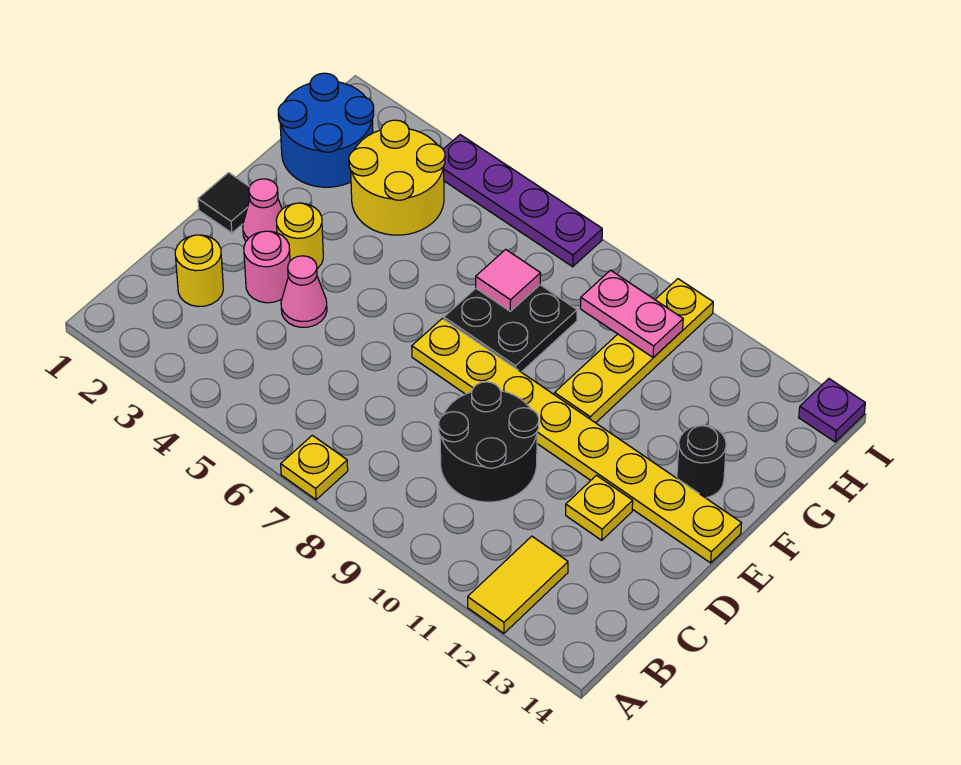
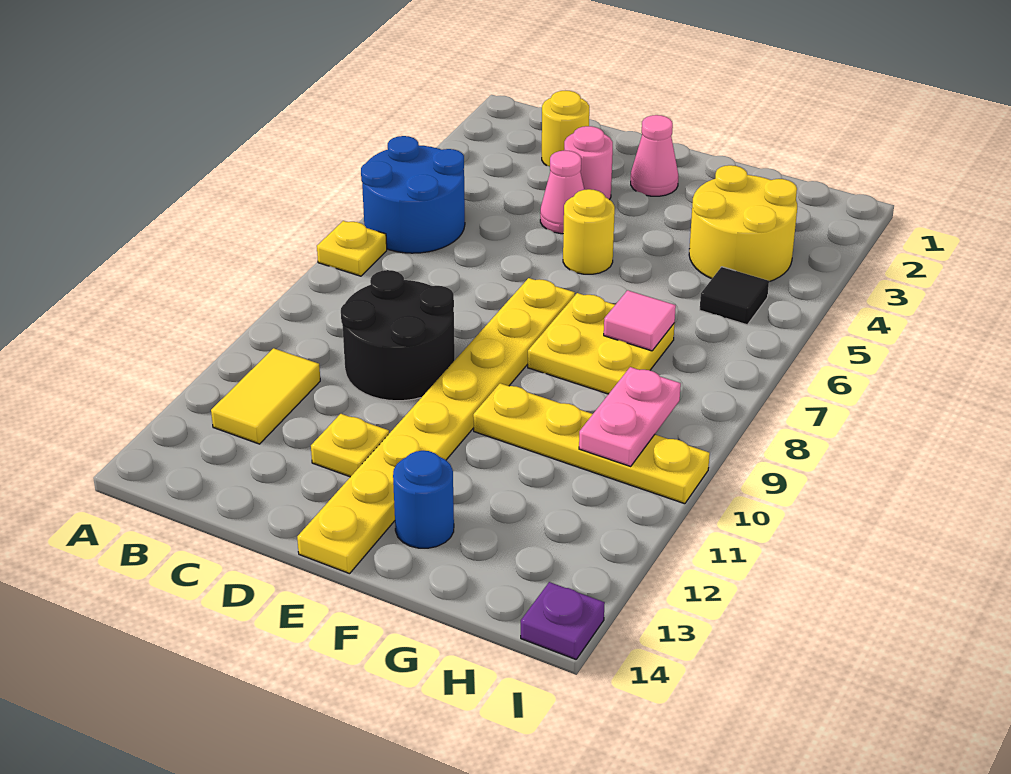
yellow tile A12:B12 level 1 -> yellow tile B11:B12 level 1
black tile E1 level 1 -> black tile H5 level 1
yellow round brick E3 level 1 -> yellow round brick E5 level 1
black plate F7:G8 level 1 -> yellow plate F7:G8 level 1
black round brick F13 level 1 -> blue round brick F13 level 1
blue round brick G1:H2 level 1 -> blue round brick A5:B6 level 1
purple plate I4:I7 level 1 -> none

